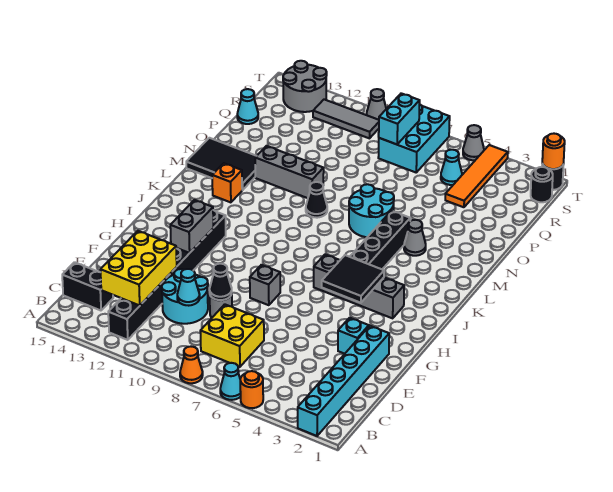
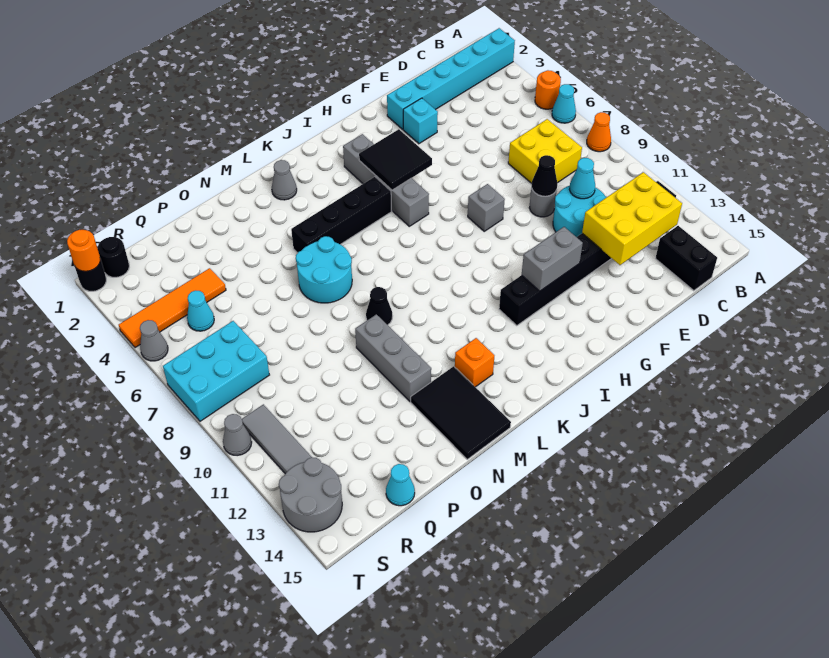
grey cone M4 level 1 -> grey cone L2 level 1
cyan brick R8:S8 level 2 -> none

